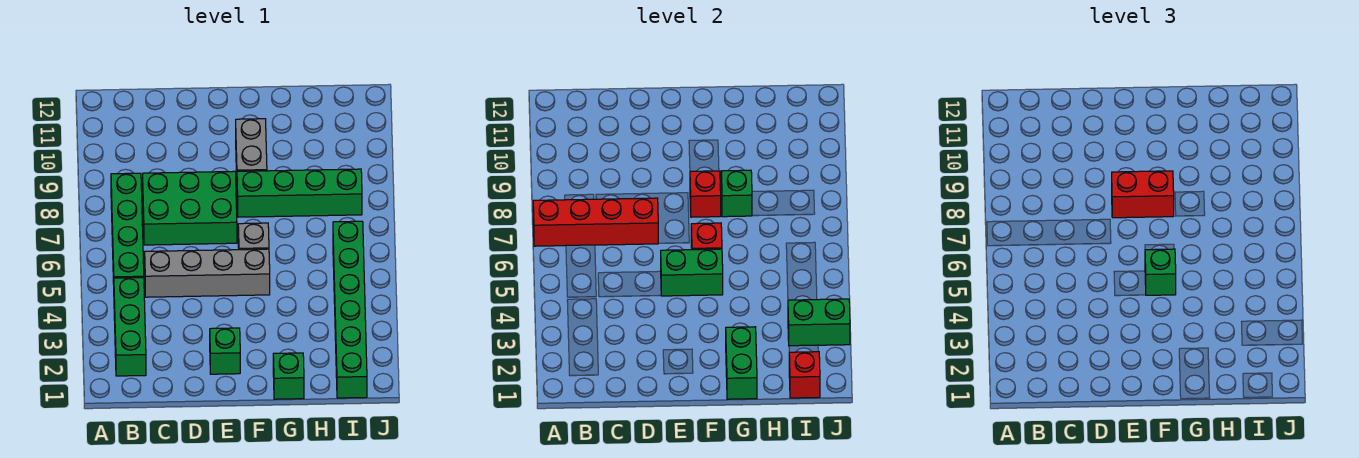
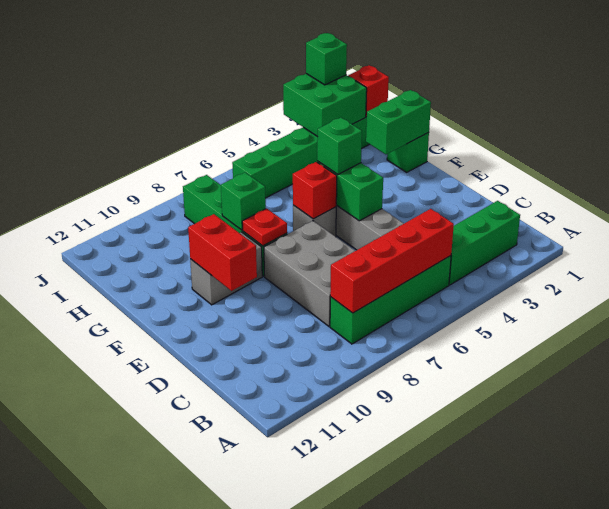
red brick A7:D7 level 2 -> red brick B5:B8 level 2
green brick C7:E8 level 1 -> grey brick C7:E8 level 1
green brick E2 level 1 -> green brick J2 level 3
red brick E8:F8 level 3 -> red brick E10:F10 level 2
red brick F8 level 2 -> red plate F8 level 2
green brick I3:J3 level 2 -> green brick I2:J3 level 2

